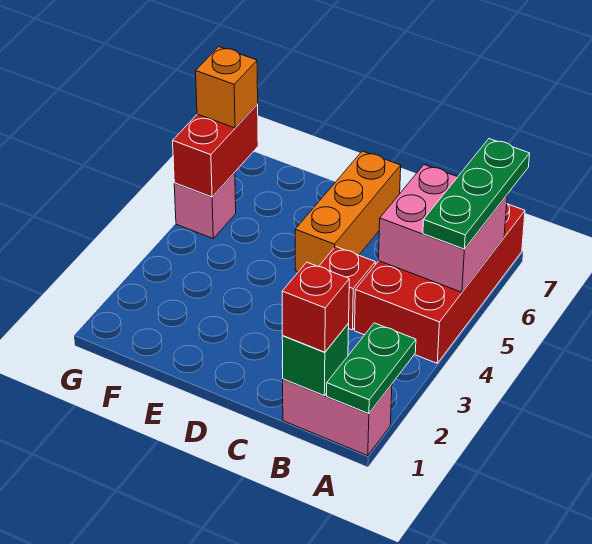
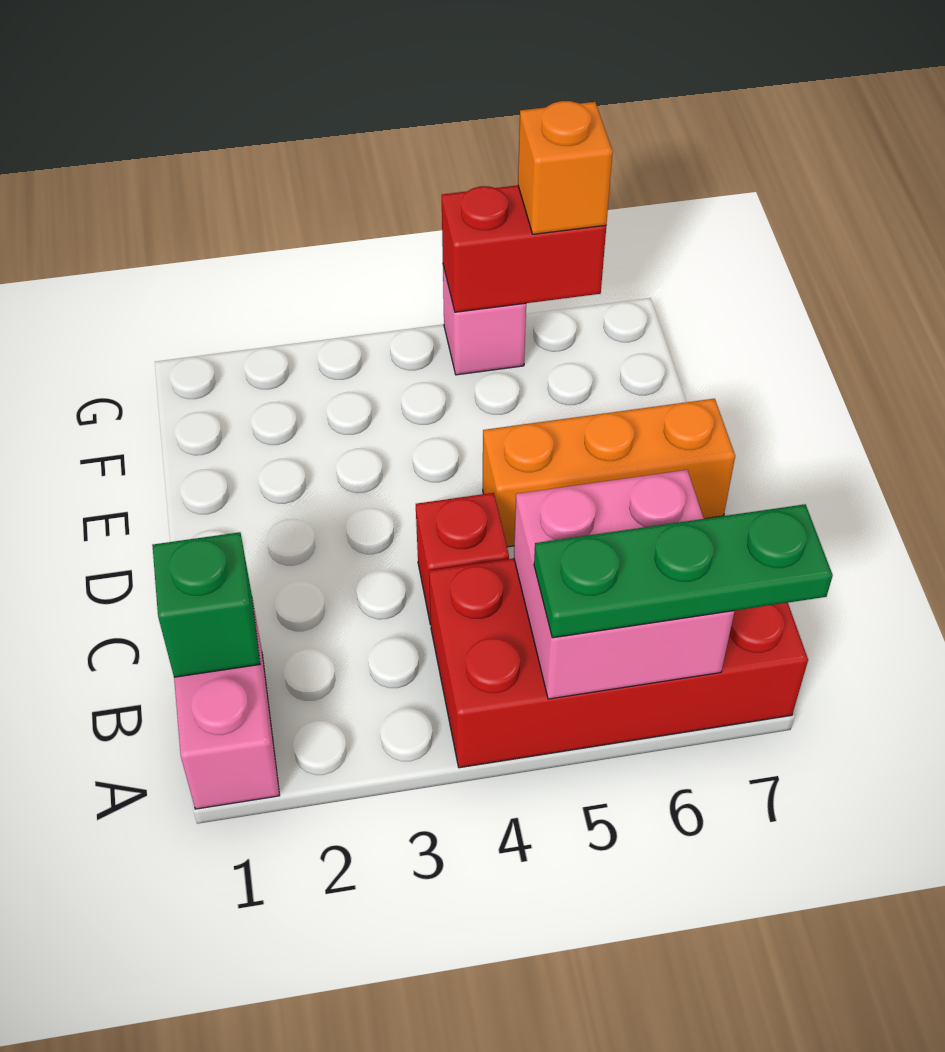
green plate A1:A2 level 2 -> none
red brick B1 level 3 -> none

